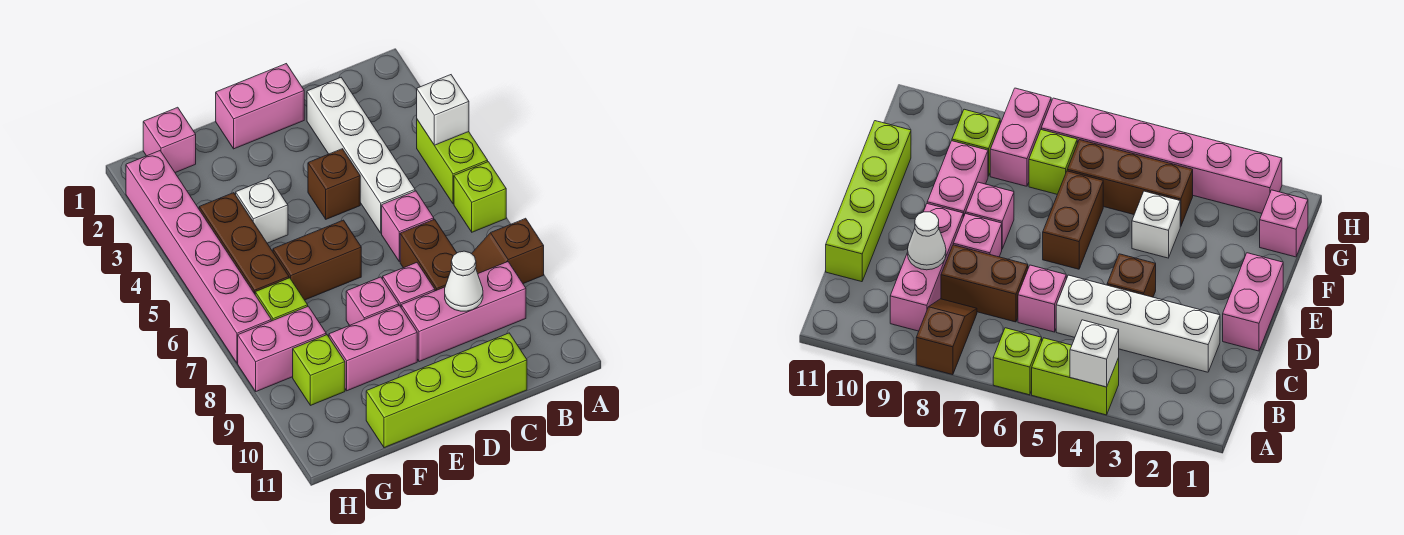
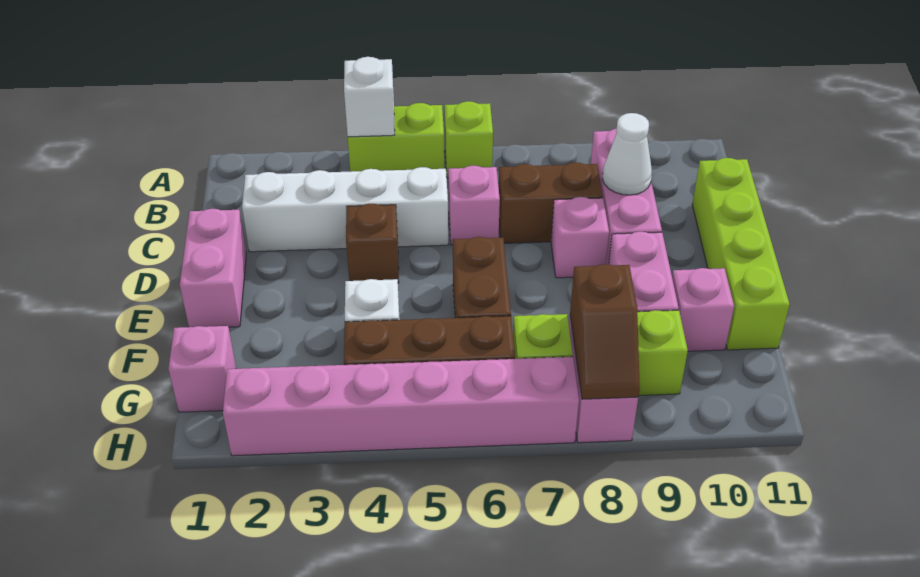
brown slope A8:B8 level 1 top A -> brown slope G8:H8 level 2 top G
pink brick E8 level 1 -> pink brick F10 level 1

